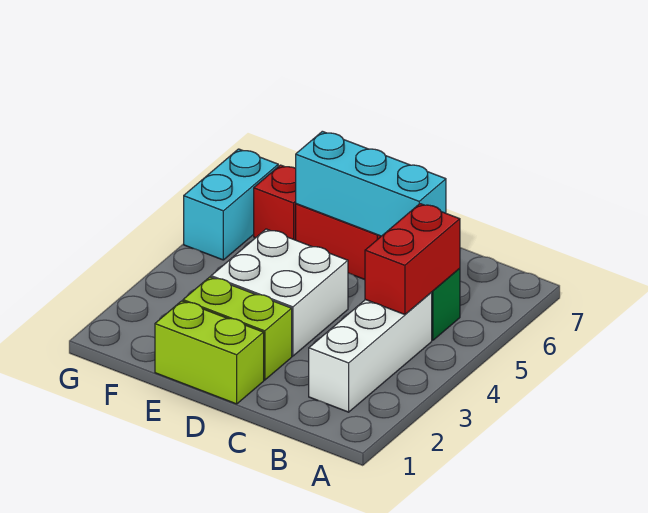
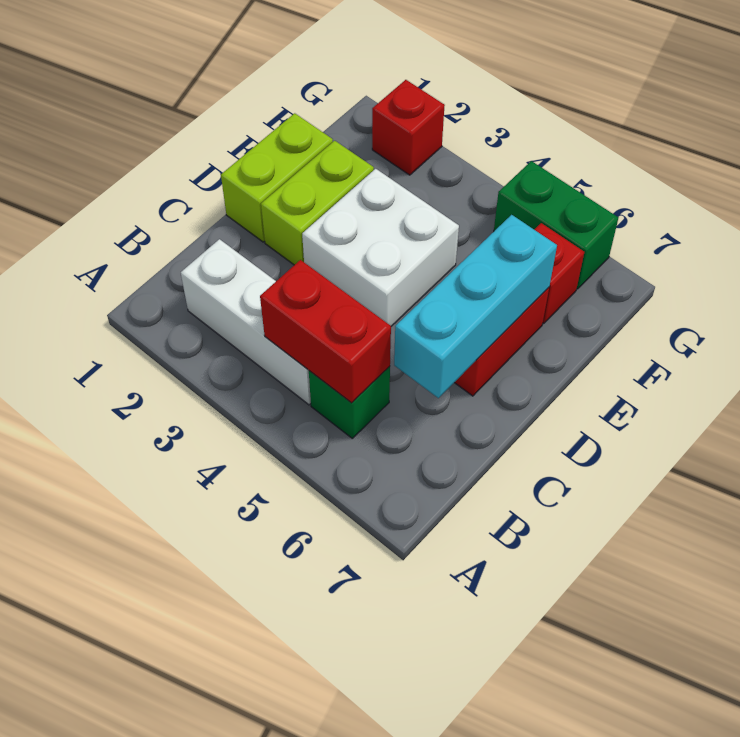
none -> red brick G2 level 1
cyan brick G5:G6 level 1 -> green brick G5:G6 level 1

